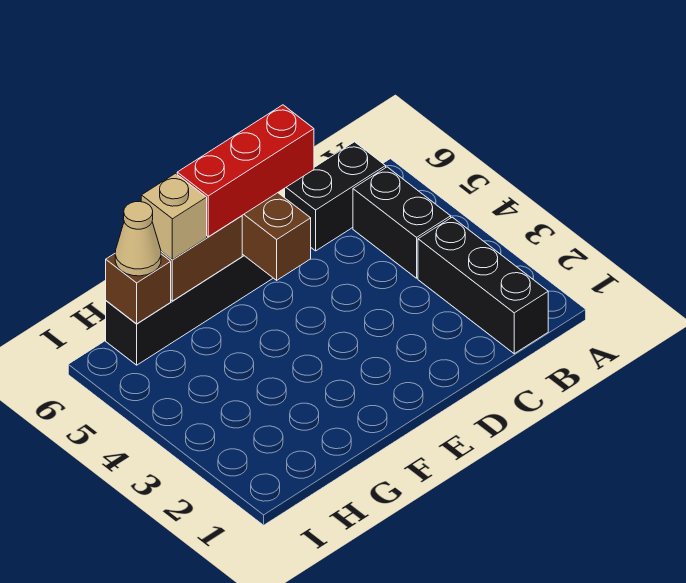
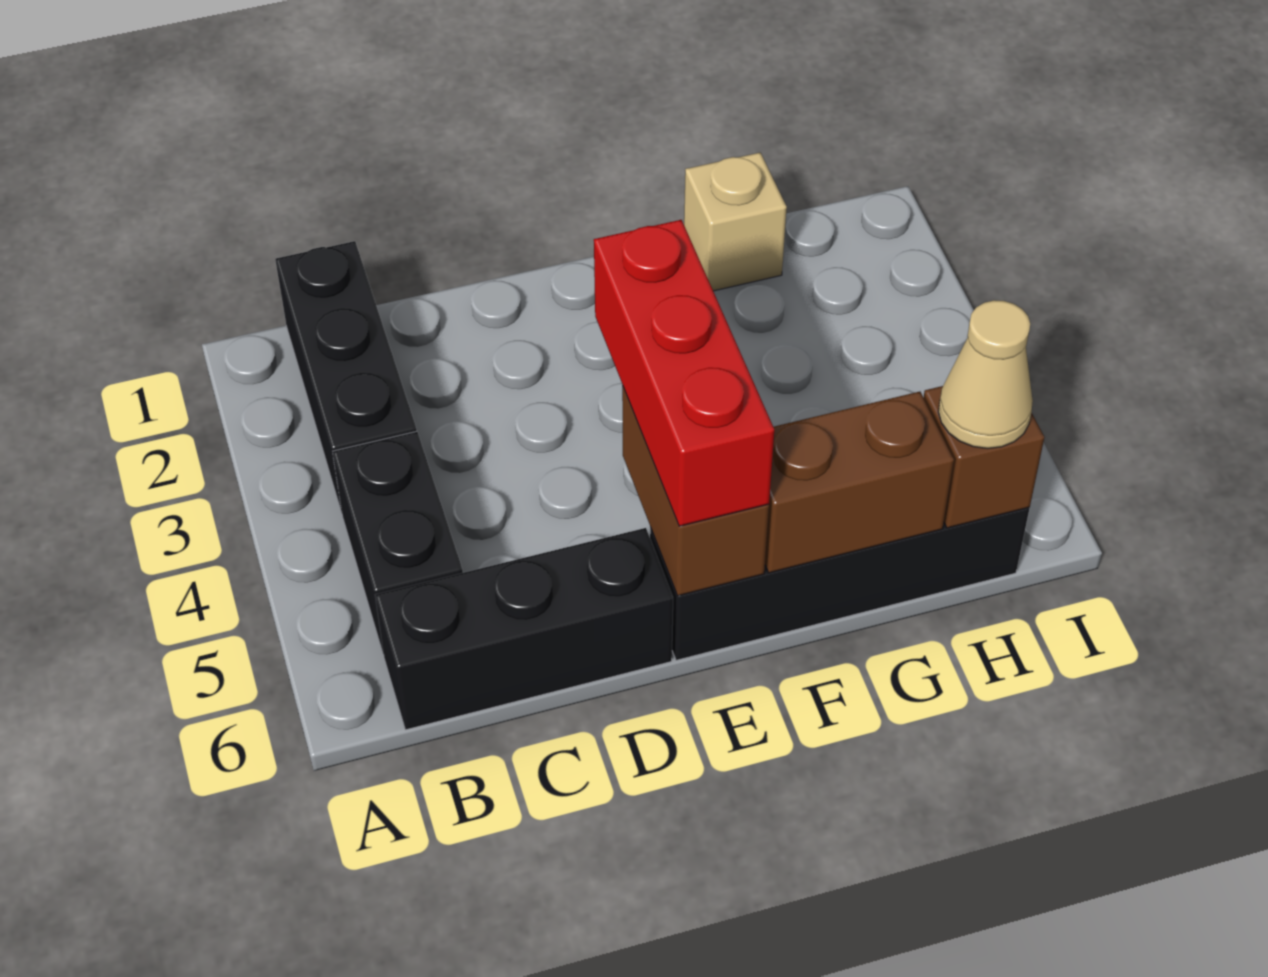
black brick B6:C6 level 1 -> black brick B6:D6 level 1
red brick D6:F6 level 3 -> red brick E4:E6 level 3
tan brick G6 level 3 -> tan brick G1 level 1

